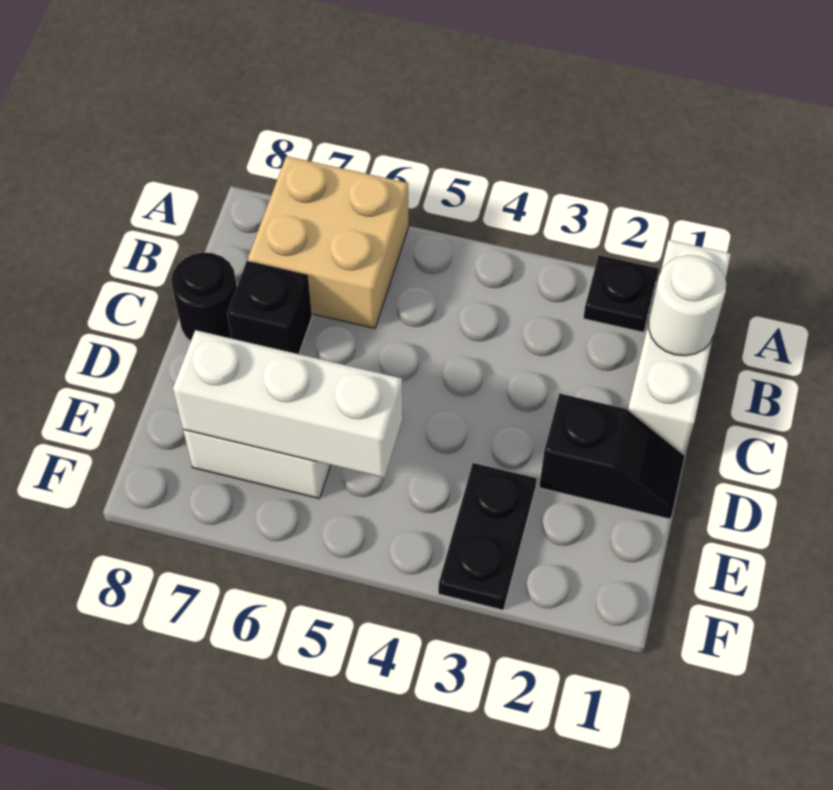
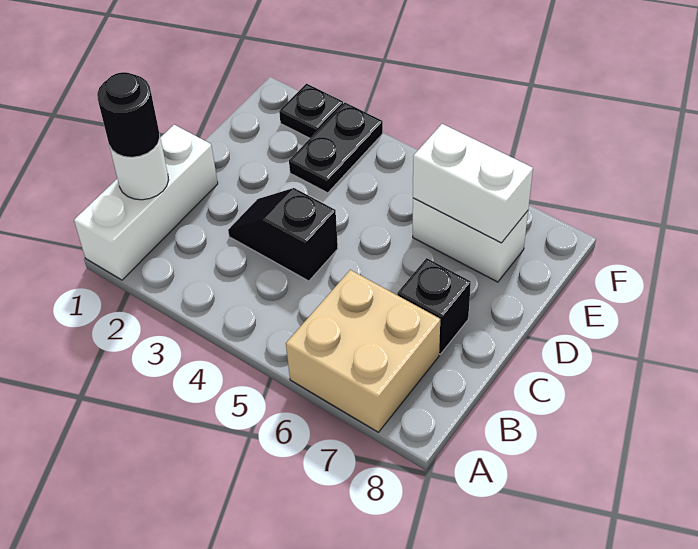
black plate A2 level 1 -> black plate F2 level 1
black round brick C8 level 1 -> black round brick B1 level 3
black slope D1:D2 level 1 top 2 -> black slope C3:C4 level 1 top 4
white brick E5:E7 level 2 -> white brick E6:E7 level 2

